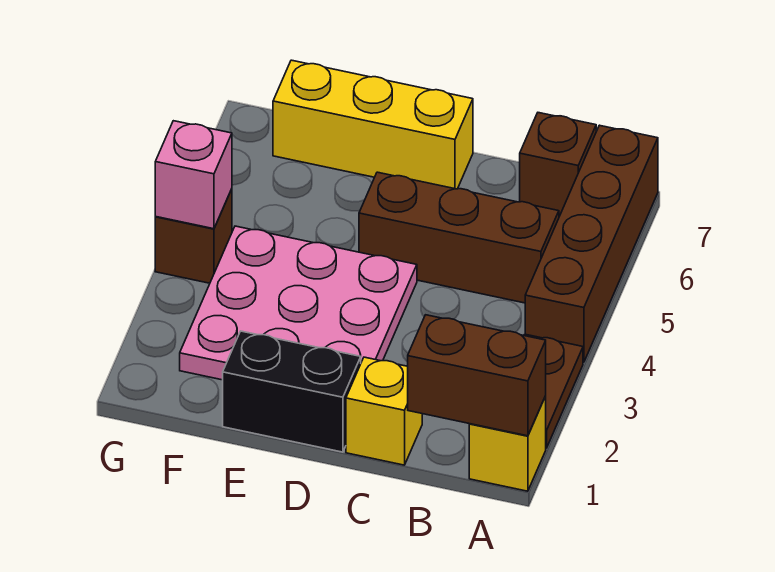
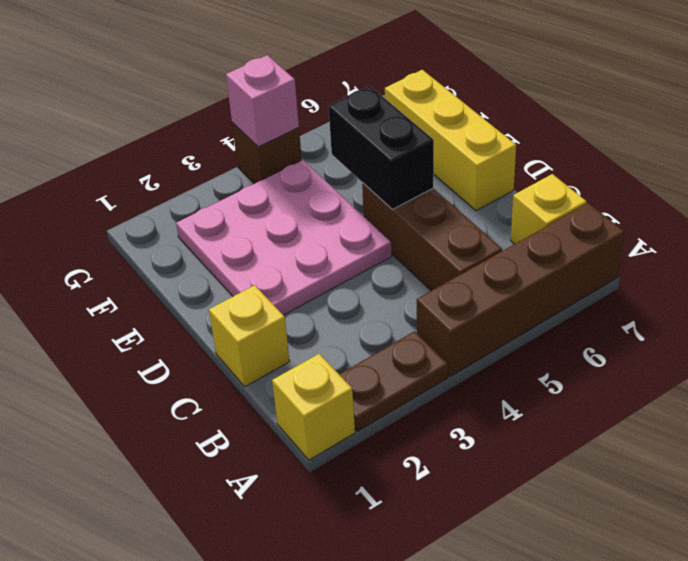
brown brick A1:B1 level 2 -> none
brown brick B7 level 1 -> yellow brick B7 level 1
black brick D1:E1 level 1 -> black brick D5:E5 level 2

